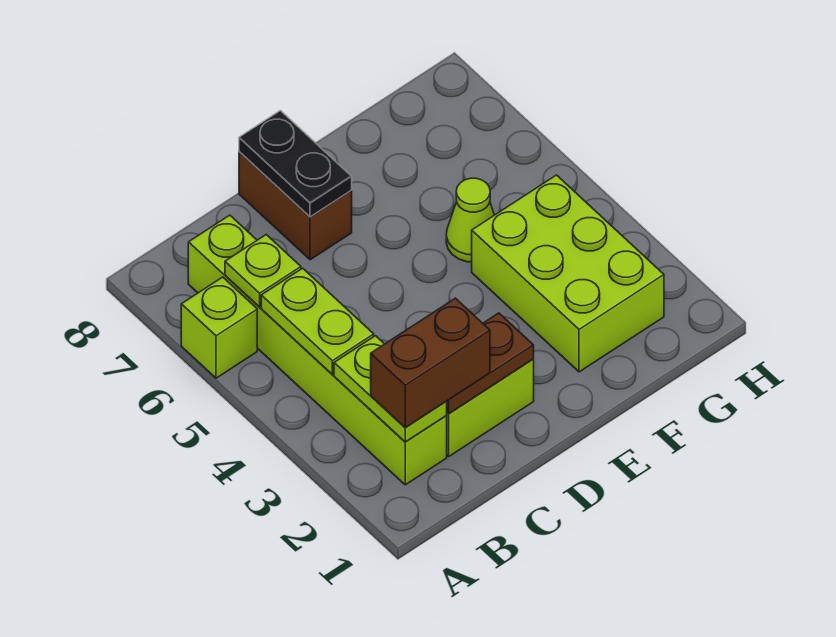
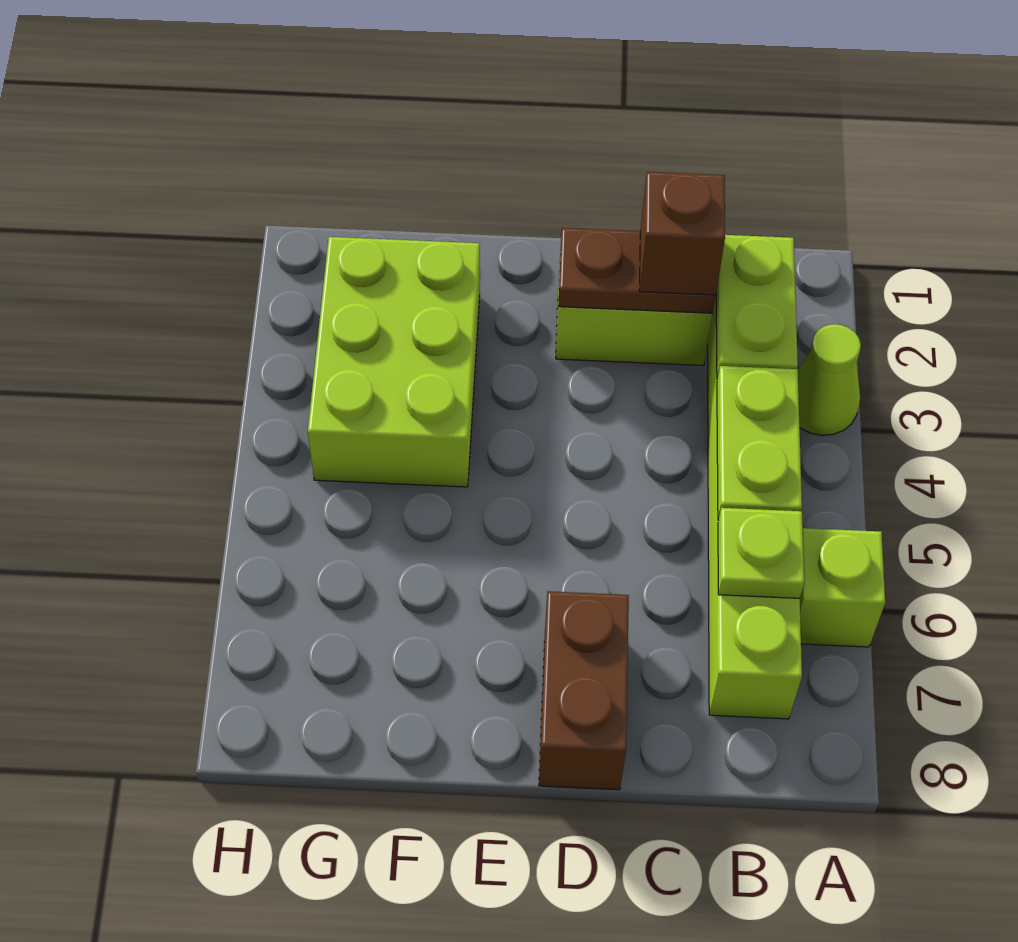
brown brick B2:C2 level 3 -> brown brick C2 level 3
black plate D7:D8 level 2 -> none
lime cone F5 level 1 -> lime cone A3 level 1

